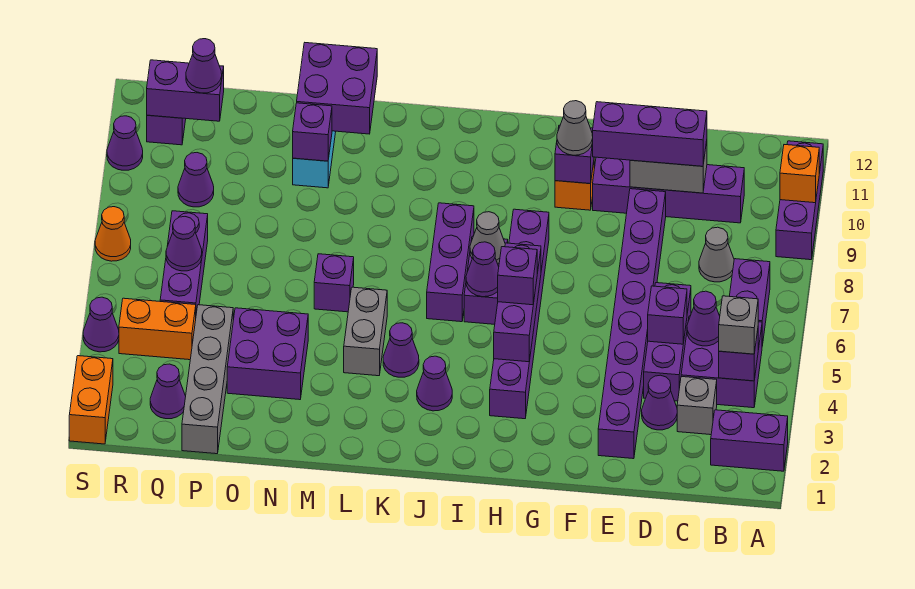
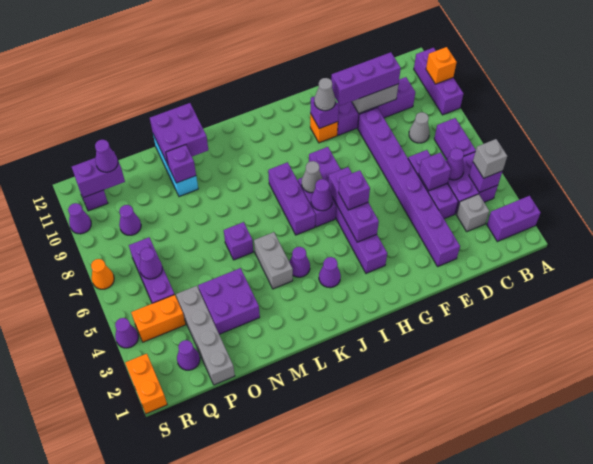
purple cone D3 level 1 -> none

